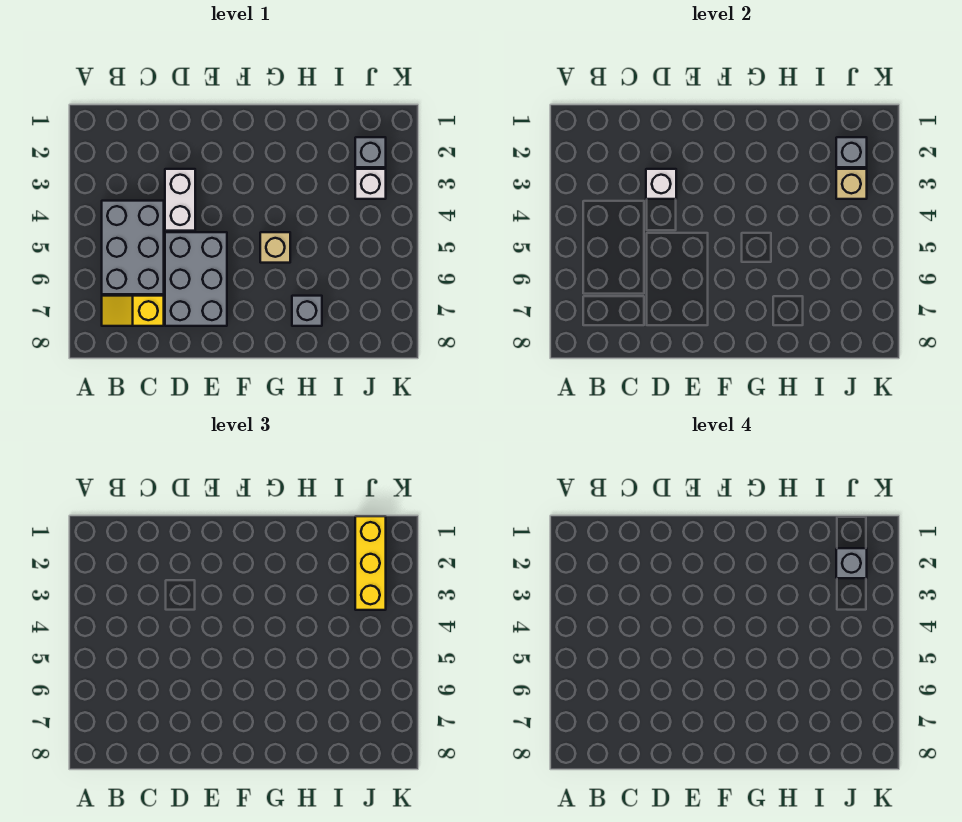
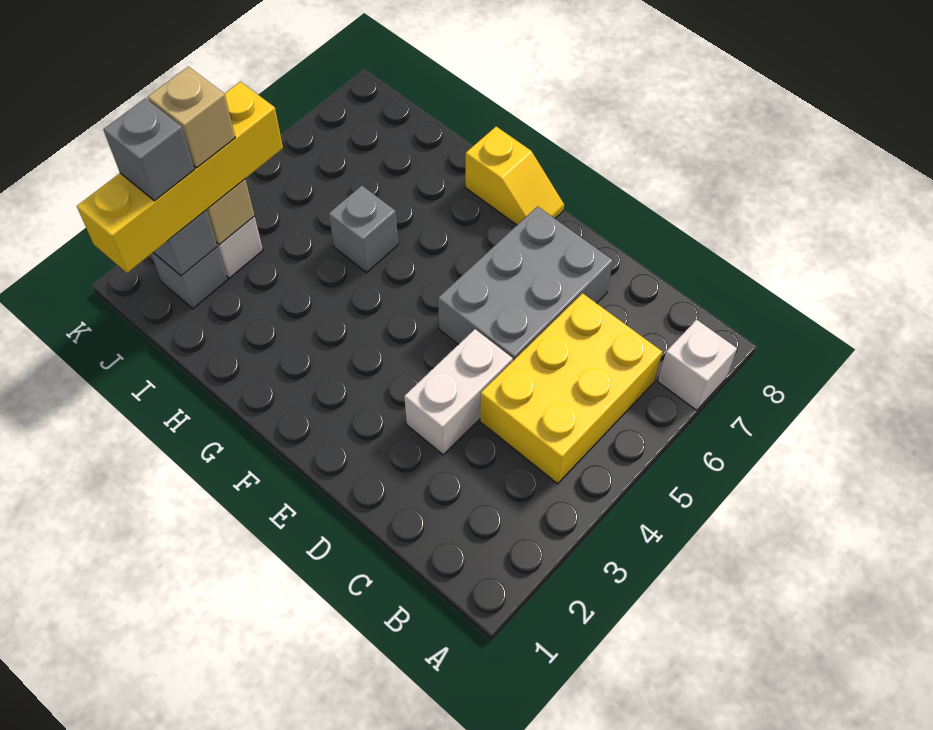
grey brick B4:C6 level 1 -> yellow brick B4:C6 level 1
yellow slope B7:C7 level 1 top C -> yellow slope F8:G8 level 1 top G
white brick D3 level 2 -> white brick A7 level 1
tan brick G5 level 1 -> tan brick J3 level 4
grey brick H7 level 1 -> grey brick H5 level 1
yellow brick J1:J3 level 3 -> yellow brick J1:J4 level 3

